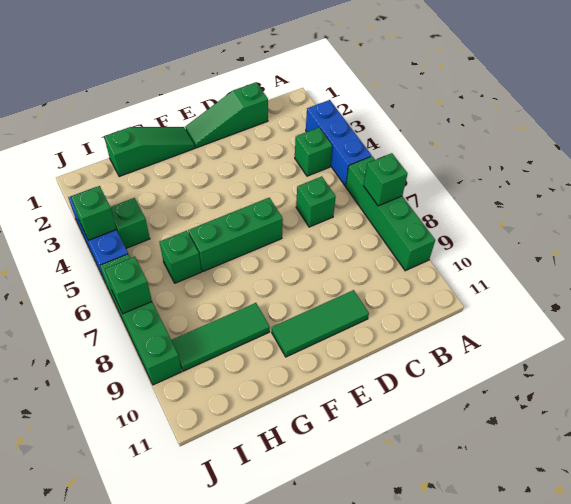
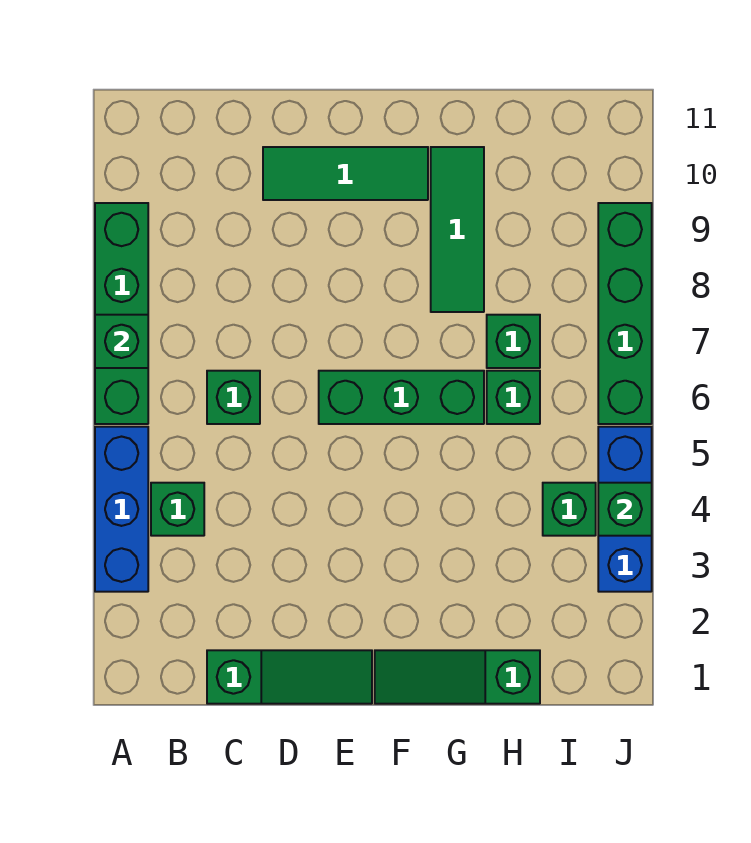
green tile G9:I9 level 1 -> green tile G8:G10 level 1
green brick J7 level 2 -> green brick H7 level 1

